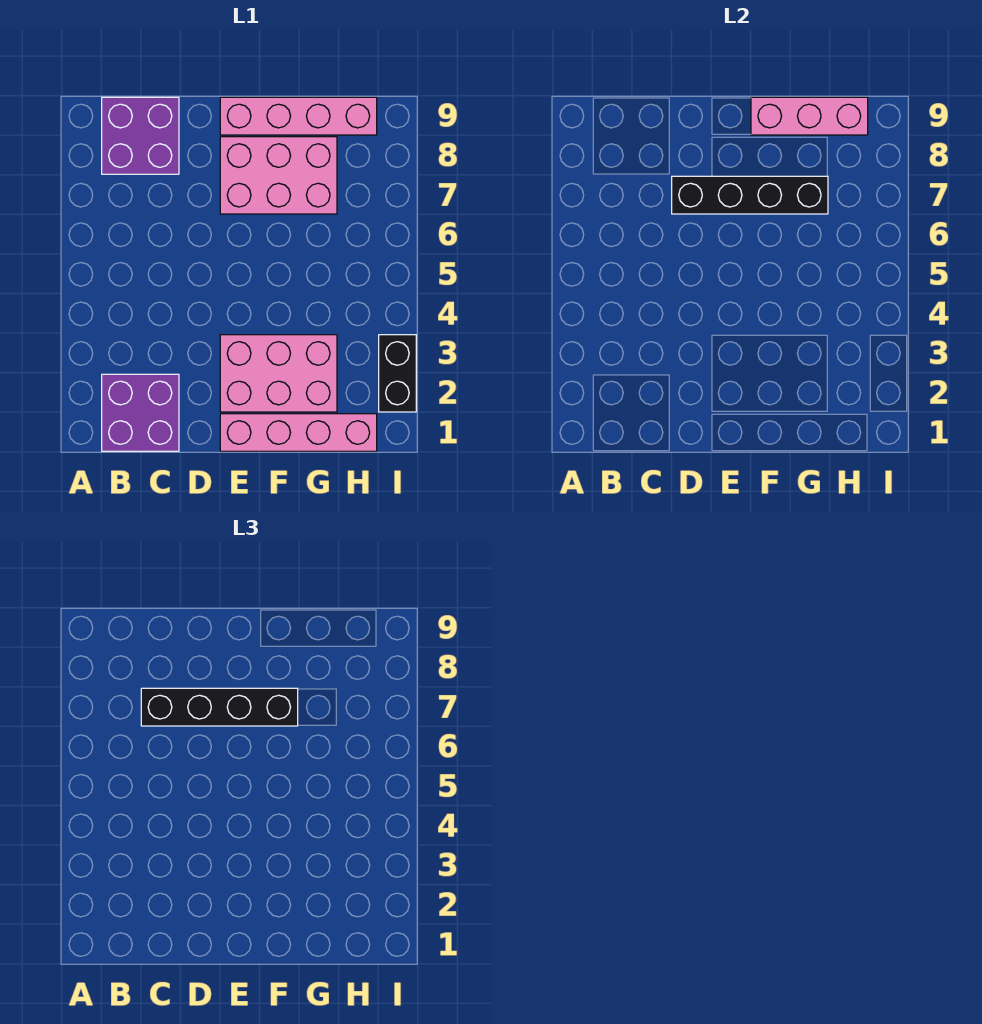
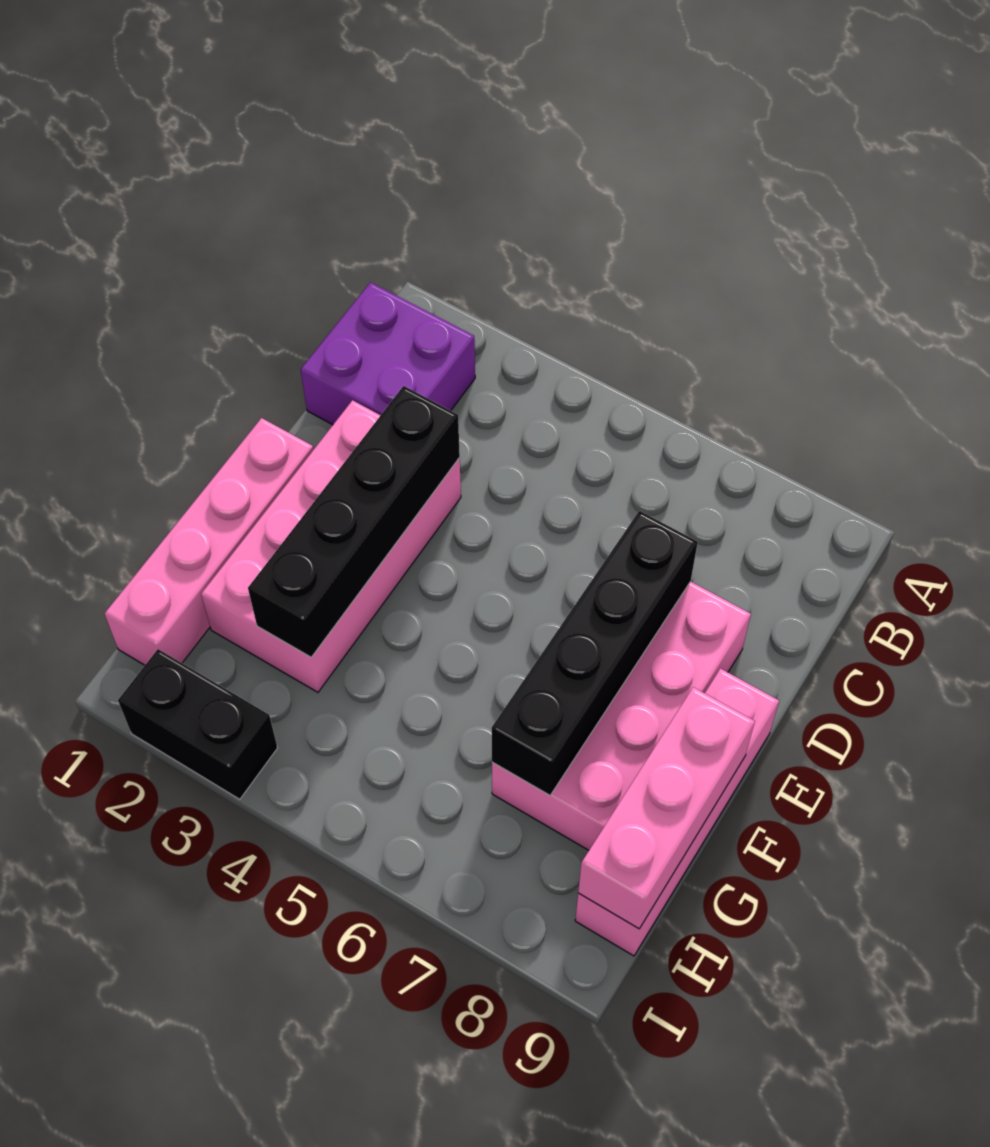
purple brick B8:C9 level 1 -> none
black brick C7:F7 level 3 -> black brick D3:G3 level 2
pink brick E2:G3 level 1 -> pink brick D2:G3 level 1
pink brick E7:G8 level 1 -> pink brick D7:G8 level 1

